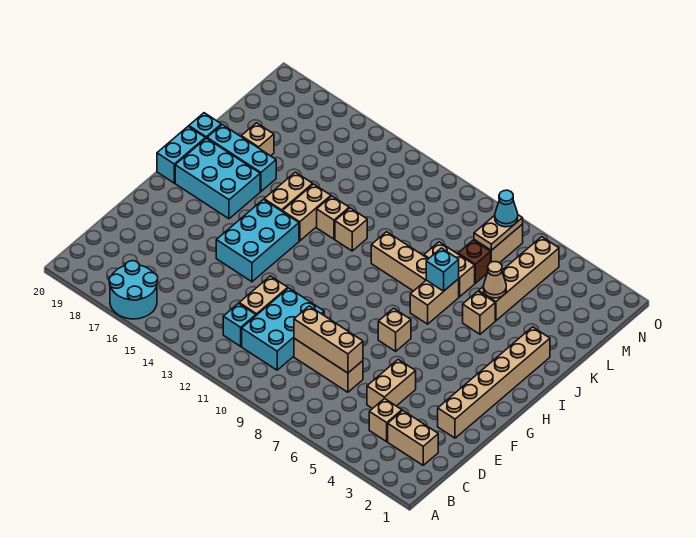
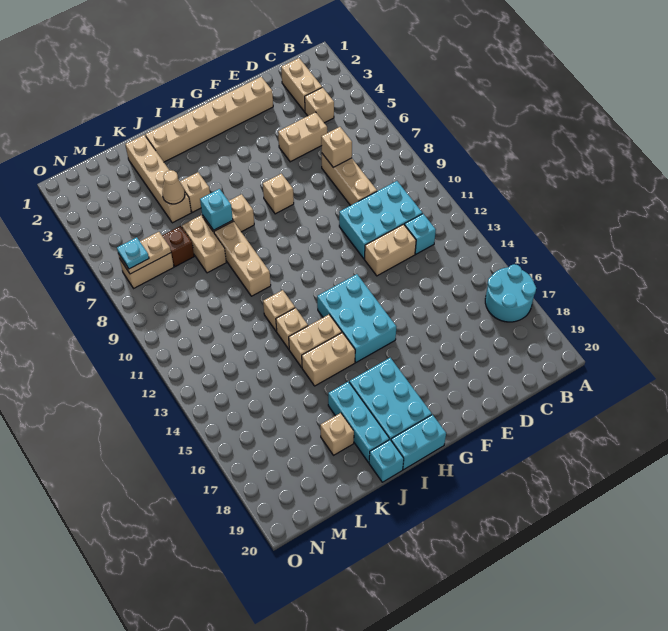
tan brick D7:D9 level 2 -> tan brick D7 level 2
cyan brick F14:H15 level 1 -> cyan brick G13:H15 level 1
tan brick K5:N5 level 1 -> tan brick K2:K5 level 1
cyan cone N7 level 3 -> cyan plate N7 level 3

